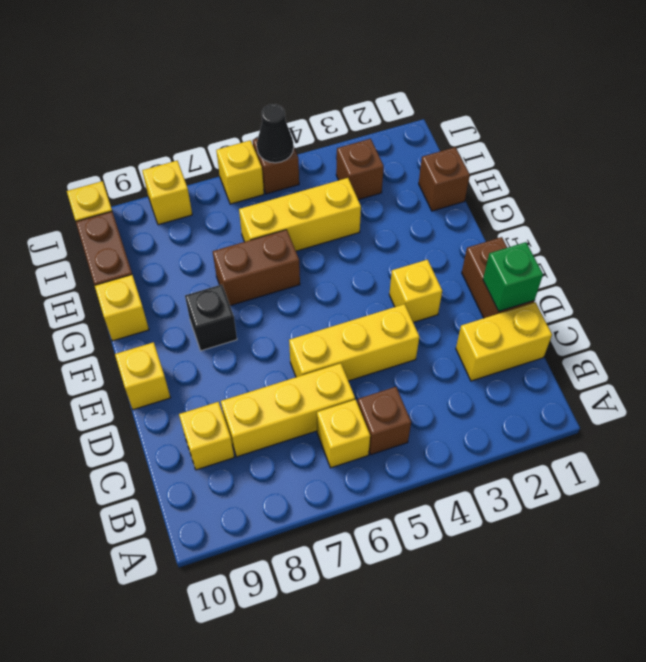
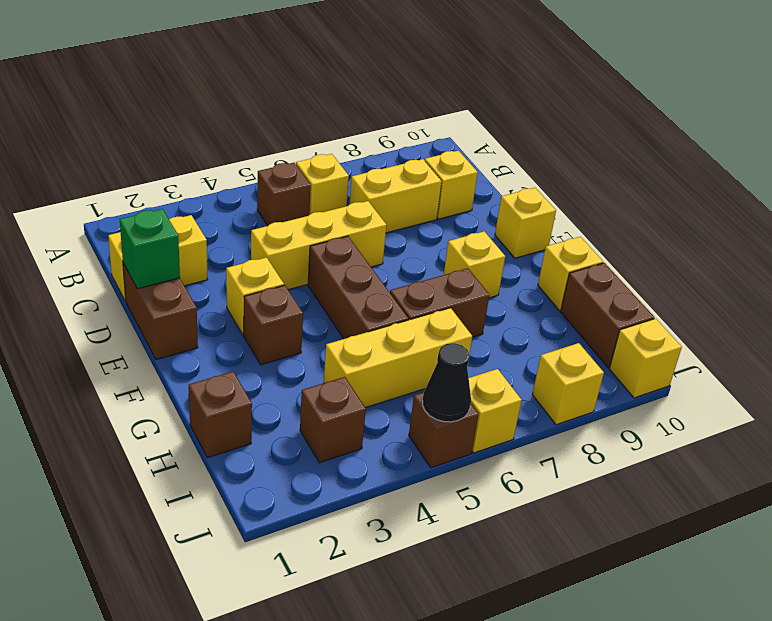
yellow brick C6:C8 level 1 -> yellow brick C7:C8 level 1
none -> brown brick E5:G5 level 1
none -> brown brick F3 level 1
black brick F8 level 1 -> yellow brick F8 level 1

